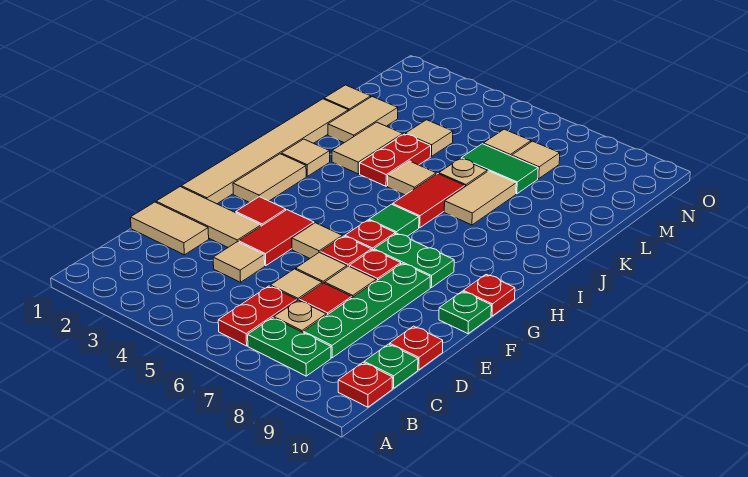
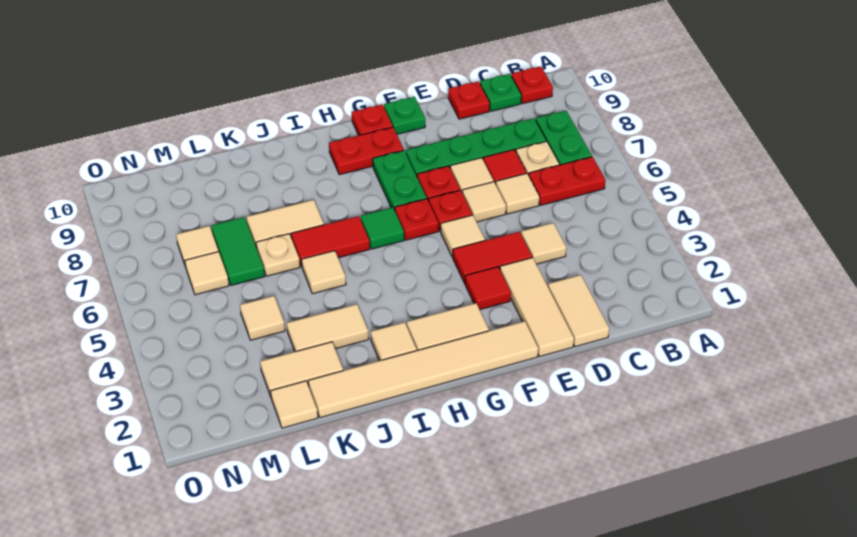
red plate J4:K4 level 1 -> red plate G9:H9 level 1

